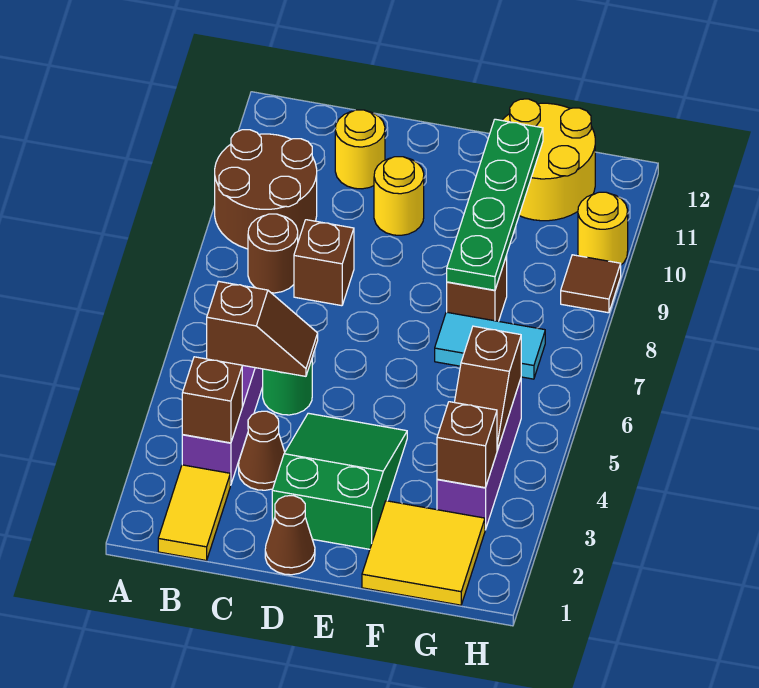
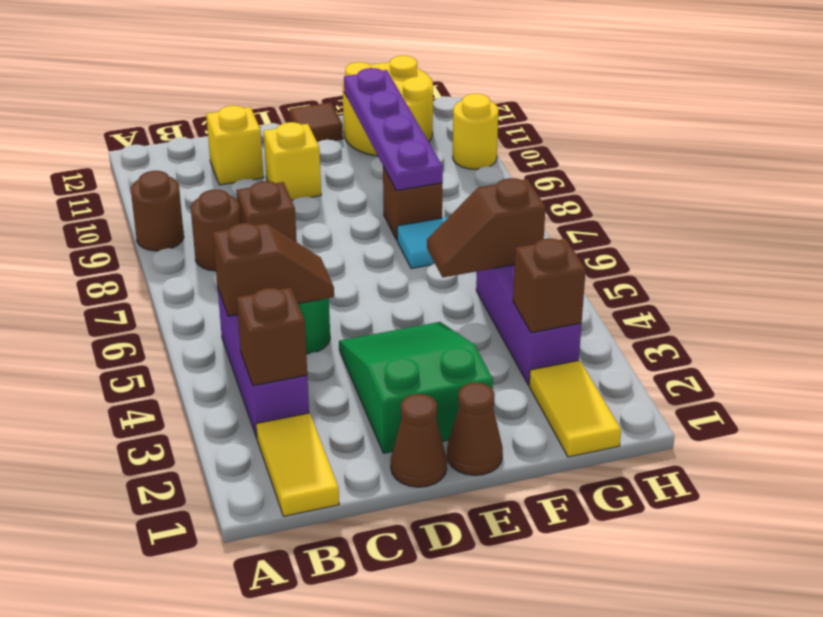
brown round brick A9:B10 level 1 -> brown round brick A9 level 1
brown cone C3 level 1 -> brown cone E1 level 1
yellow round brick C11 level 1 -> yellow brick C11 level 1
yellow round brick D10 level 1 -> yellow brick D10 level 1
yellow tile F1:G2 level 1 -> yellow tile G1:G2 level 1
green plate F8:F11 level 2 -> purple plate F8:F11 level 2
brown slope G4:G5 level 2 top 5 -> brown slope F5:G5 level 2 top G
brown tile H9 level 1 -> brown tile E12 level 1

